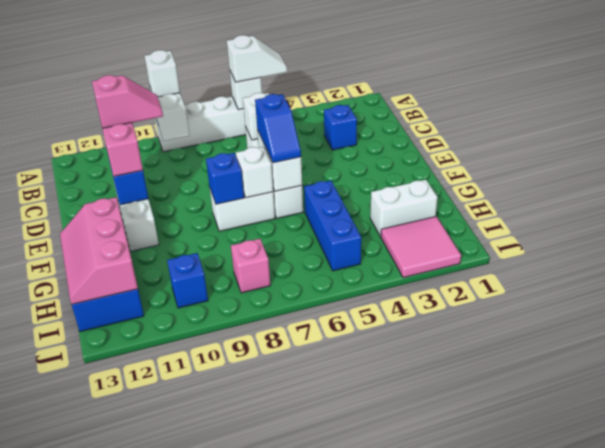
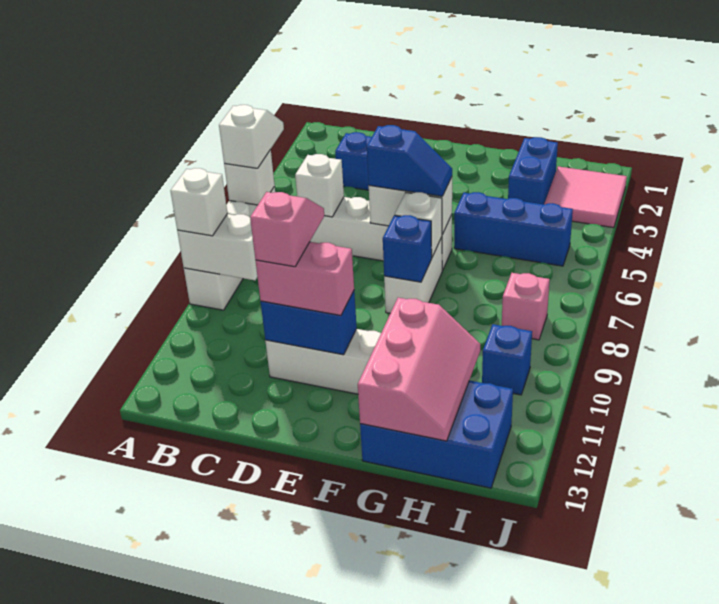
pink slope G12:I13 level 2 top 12 -> pink slope G11:H13 level 2 top G
white brick H2:H3 level 1 -> blue brick H2:H3 level 1

